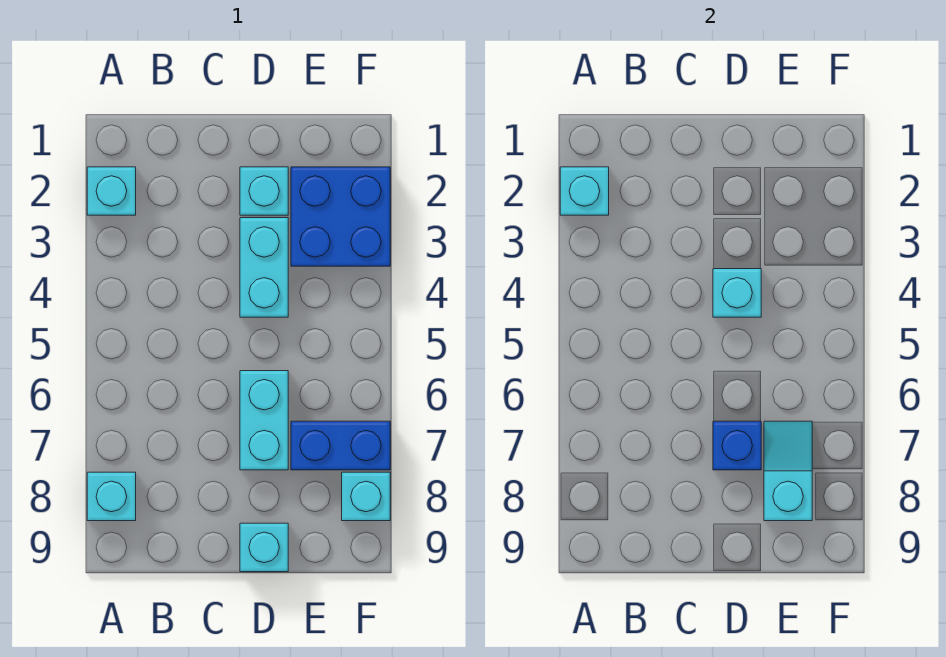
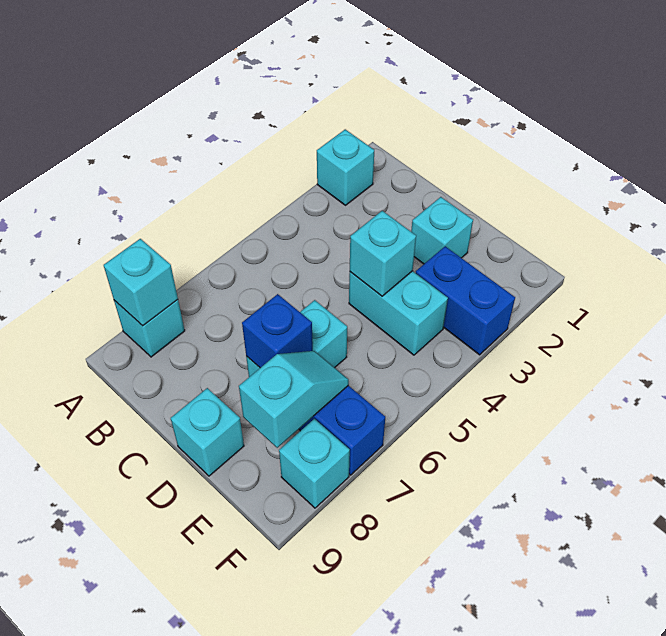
cyan brick A2 level 2 -> cyan brick A8 level 2
cyan brick D3:D4 level 1 -> cyan brick D4:E4 level 1
blue brick E2:F3 level 1 -> blue brick E3:F3 level 1

